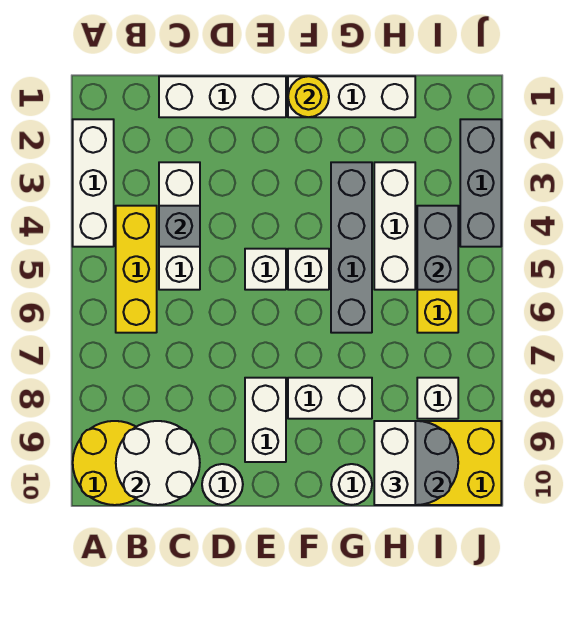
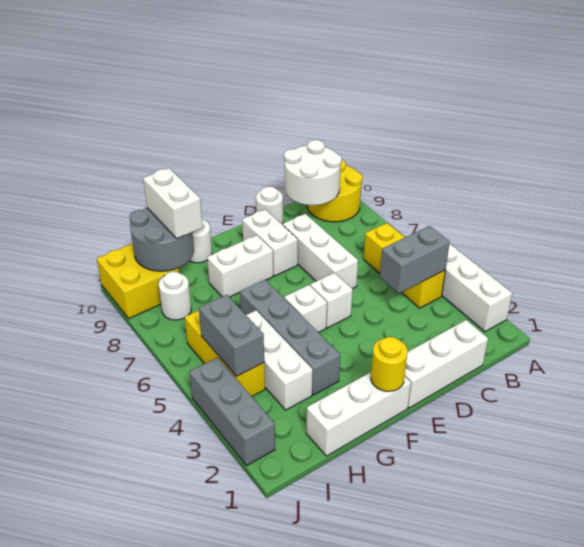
white brick C3:C5 level 1 -> white brick D6:D8 level 1
grey brick C4 level 2 -> grey brick B4:C4 level 2
white brick I8 level 1 -> white round brick I8 level 1

